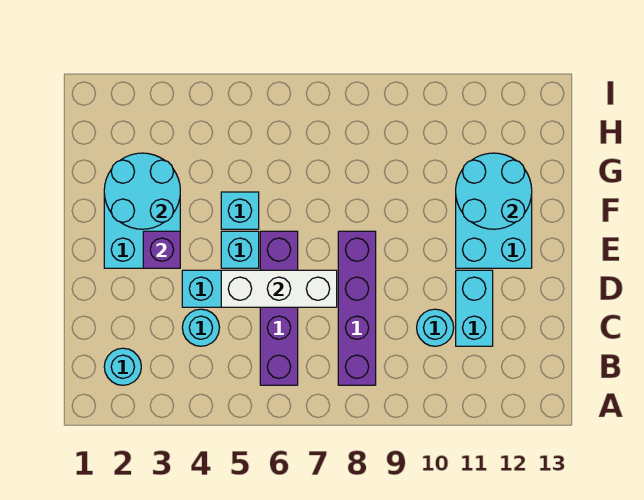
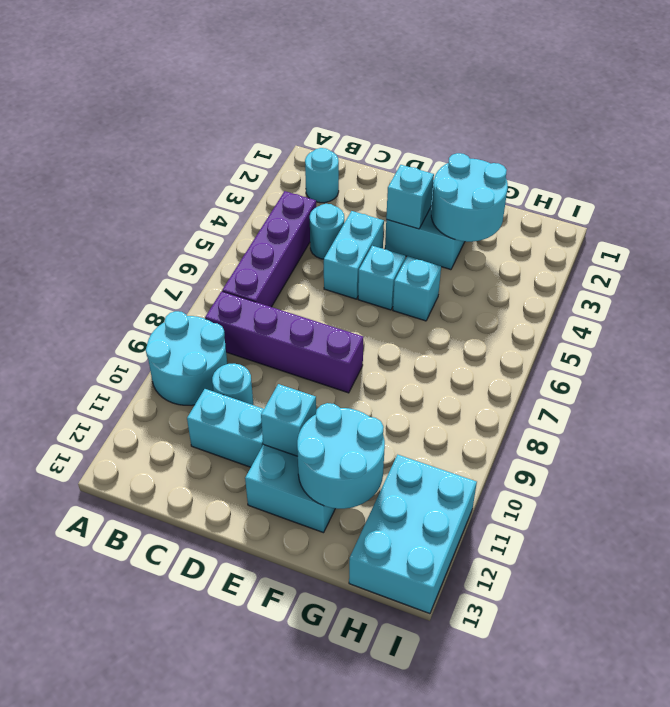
none -> cyan round brick A9:B10 level 1
purple brick B6:E6 level 1 -> purple brick B4:B7 level 1
white brick D5:D7 level 2 -> none
purple brick E3 level 2 -> cyan brick E3 level 2
none -> cyan brick E11 level 2
none -> cyan brick H11:I13 level 1

